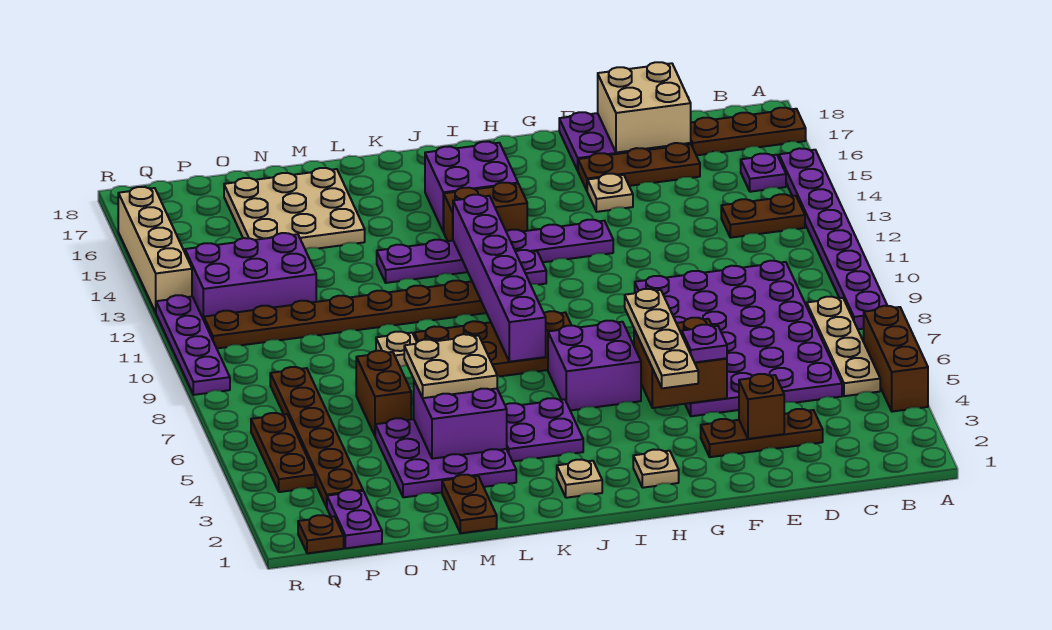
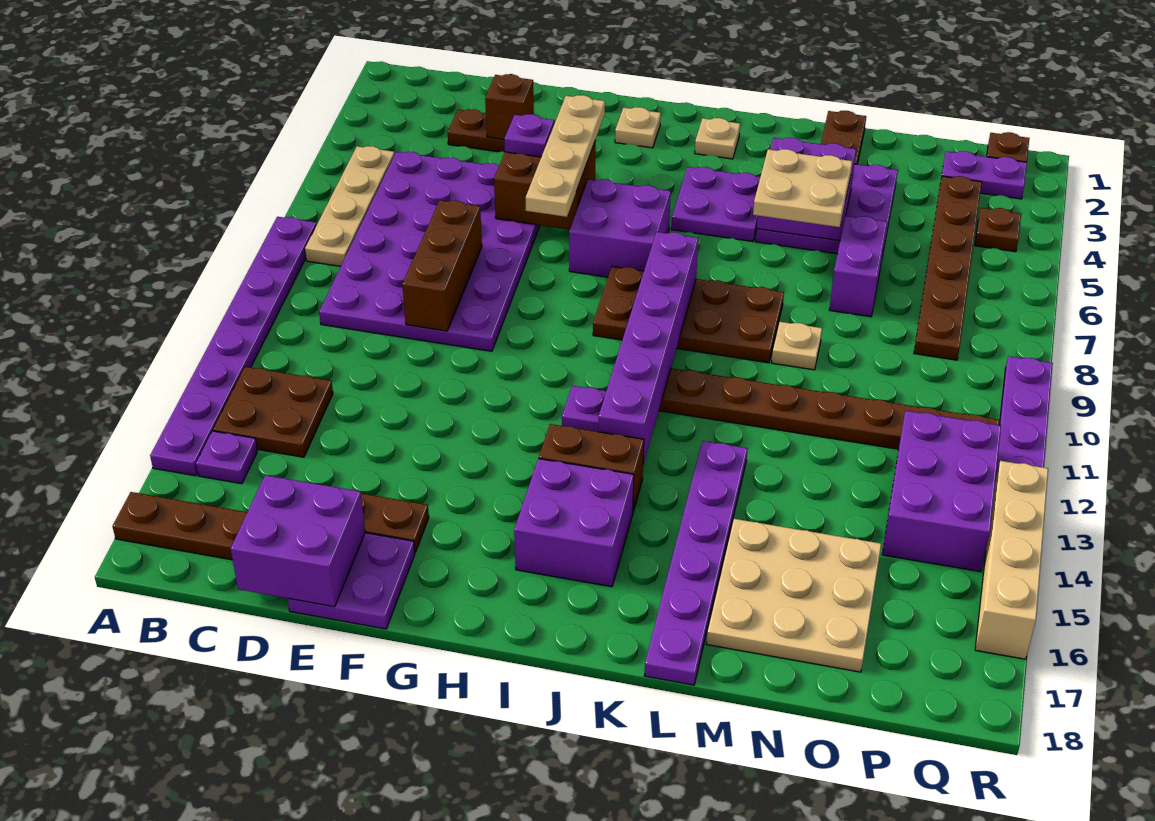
brown brick A4:A6 level 1 -> brown brick E8:E10 level 2
brown plate B13:C13 level 1 -> brown plate B13:C14 level 1
tan brick D17:E18 level 2 -> purple brick D17:E18 level 2
tan plate F15 level 1 -> none
purple plate G13:L13 level 1 -> purple plate L13:L18 level 1
brown brick N6:N7 level 1 -> purple brick N6:N7 level 1
purple brick O12:Q13 level 1 -> purple brick P12:Q14 level 1
purple plate P1:P2 level 1 -> purple plate P2:Q2 level 1
brown plate Q4:Q6 level 1 -> brown plate Q4 level 1

